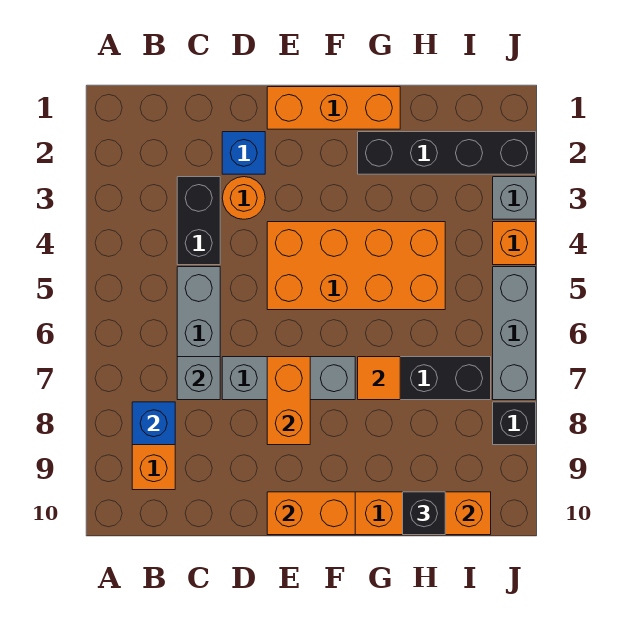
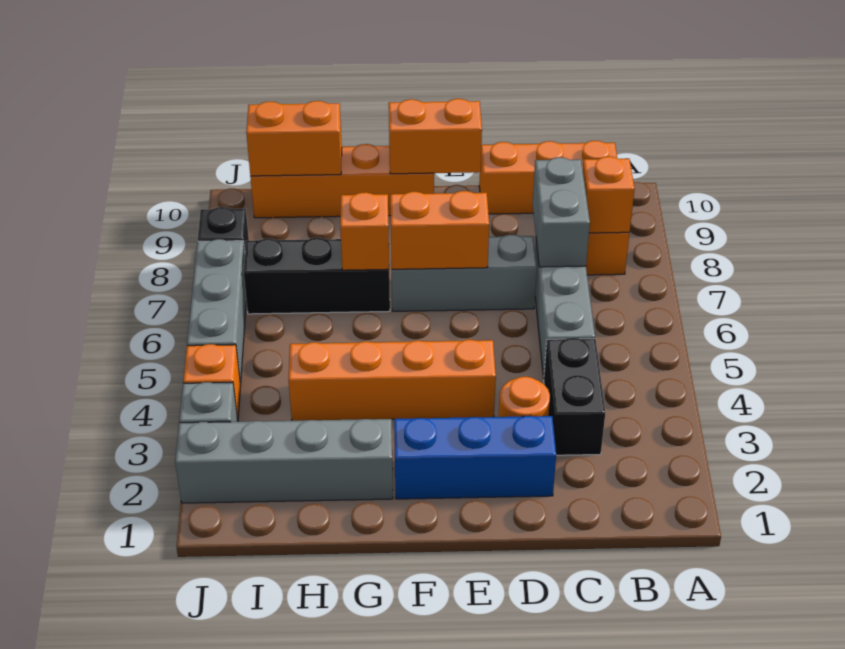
blue brick B8 level 2 -> orange brick B8 level 2
grey brick C7 level 2 -> grey brick C7:C8 level 2
blue brick D2 level 1 -> blue brick D2:F2 level 1
orange brick E1:G1 level 1 -> orange brick B10:D10 level 1
orange brick E4:H5 level 1 -> orange brick E4:H4 level 1
orange brick E7:E8 level 2 -> orange brick E7:F7 level 2
black brick G2:J2 level 1 -> grey brick G2:J2 level 1
orange tile G7 level 2 -> orange brick G7 level 2
black brick H10 level 3 -> none

